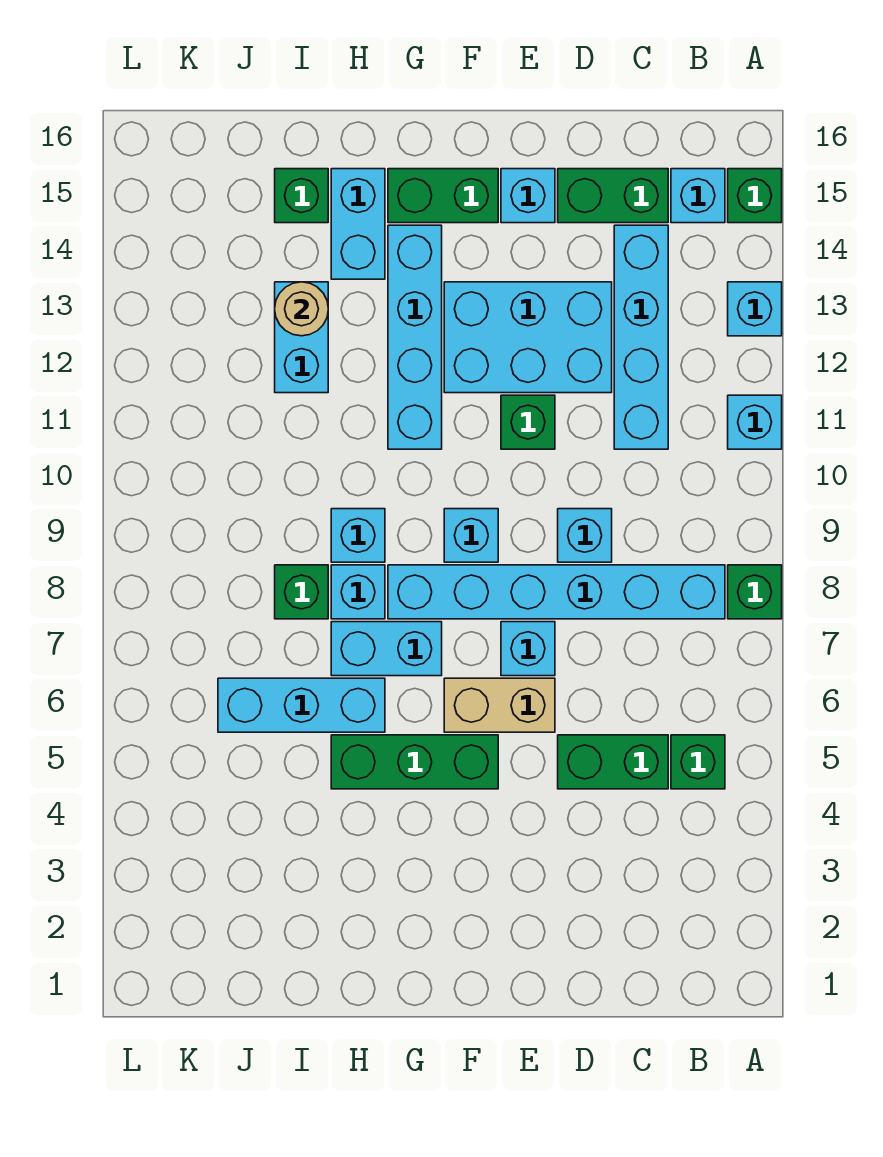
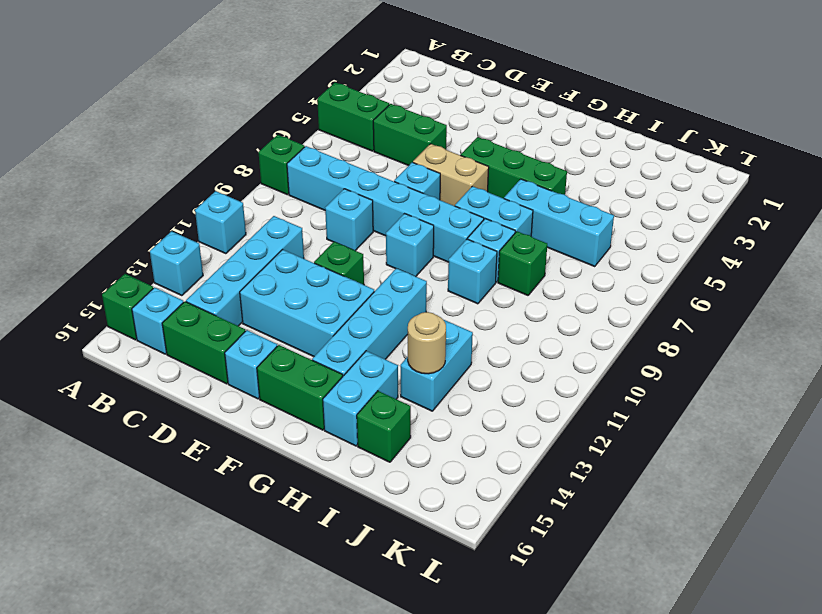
green brick B5 level 1 -> green brick A5:B5 level 1

